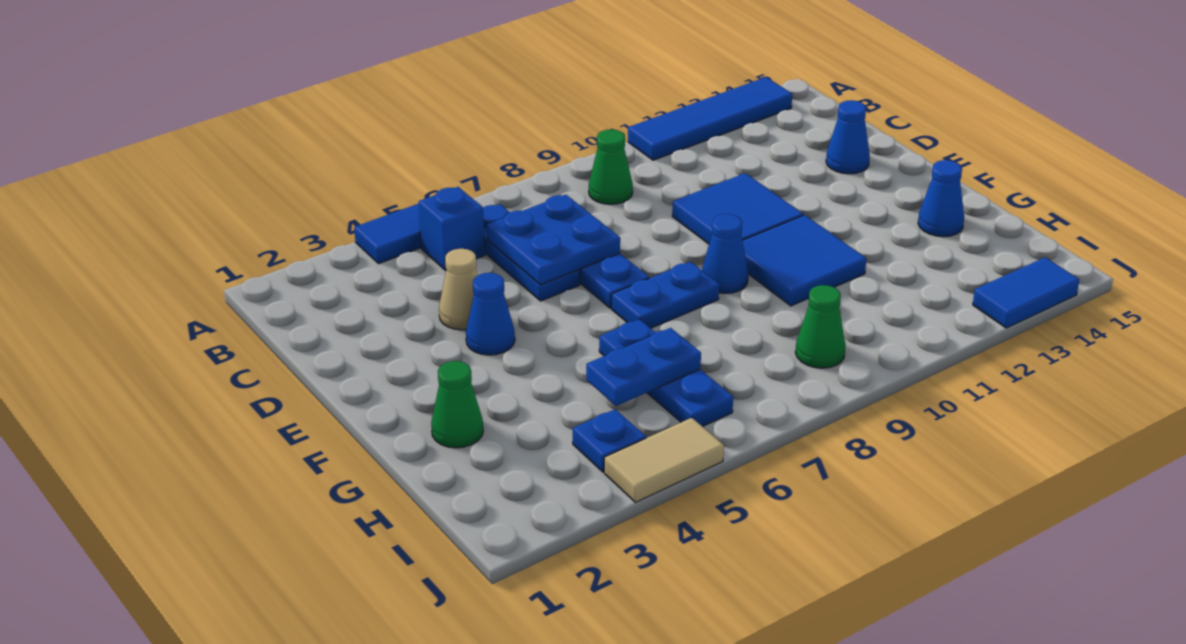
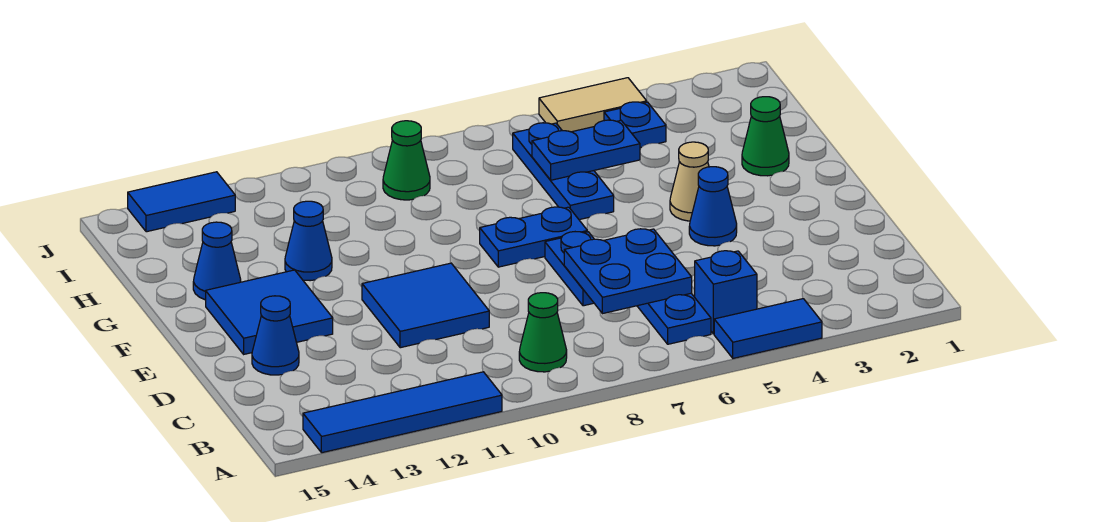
tan cone D4 level 1 -> tan cone F4 level 1
blue cone F9 level 1 -> blue cone G12 level 1
blue tile F10:G11 level 1 -> blue tile E13:F14 level 1

